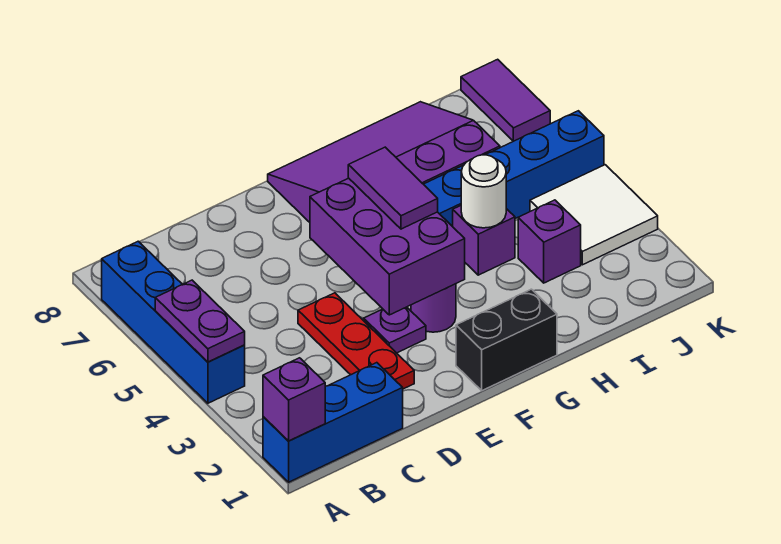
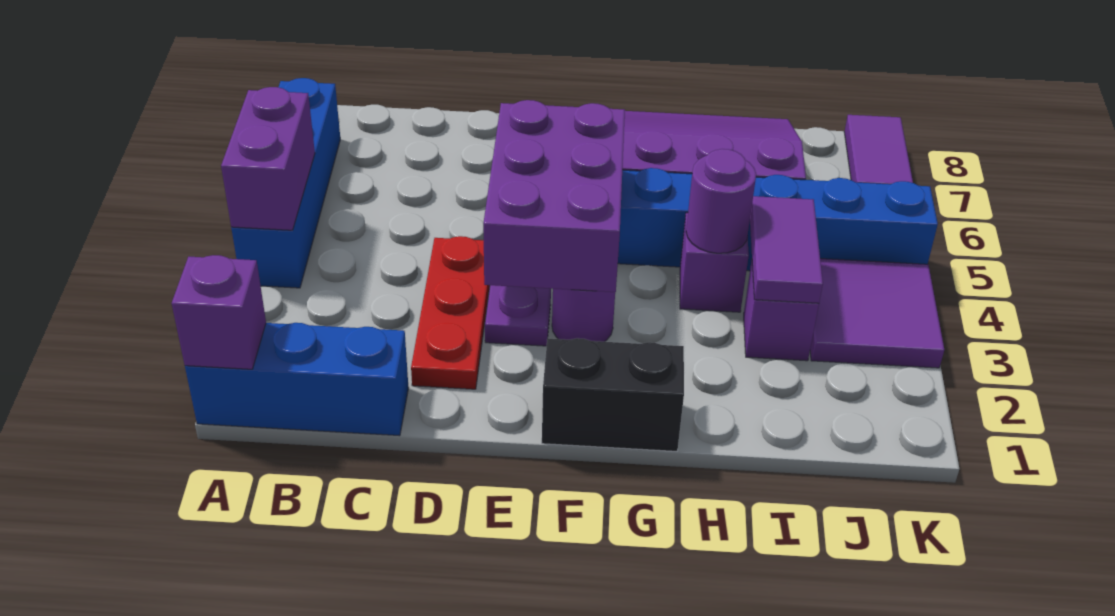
purple plate A4:A5 level 2 -> purple brick A4:A5 level 2
purple tile F4:F5 level 3 -> purple tile I3:I4 level 2
white round brick H4 level 2 -> purple round brick H4 level 2
white tile J3:K4 level 1 -> purple tile J3:K4 level 1

